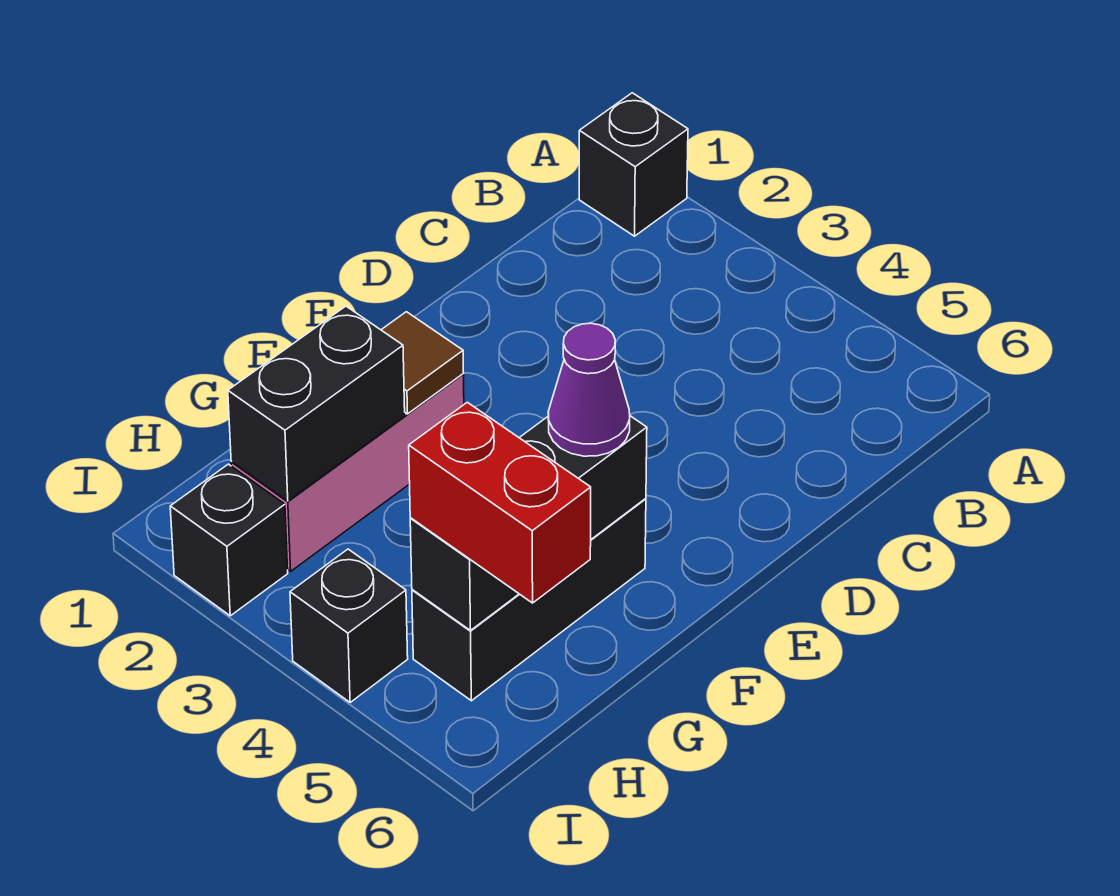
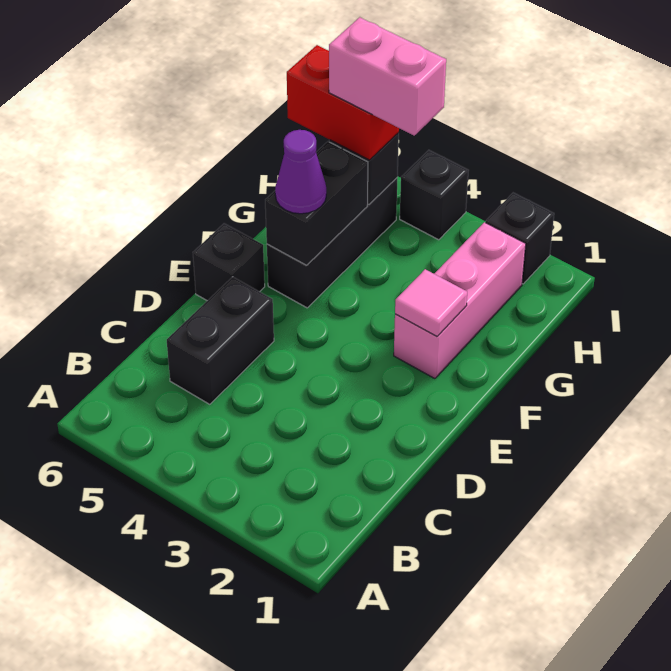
black brick A1 level 1 -> black brick E6 level 1
brown tile F2 level 2 -> pink tile F2 level 2
black brick G2:H2 level 2 -> black brick C5:D5 level 1
none -> pink brick H4:H5 level 4

